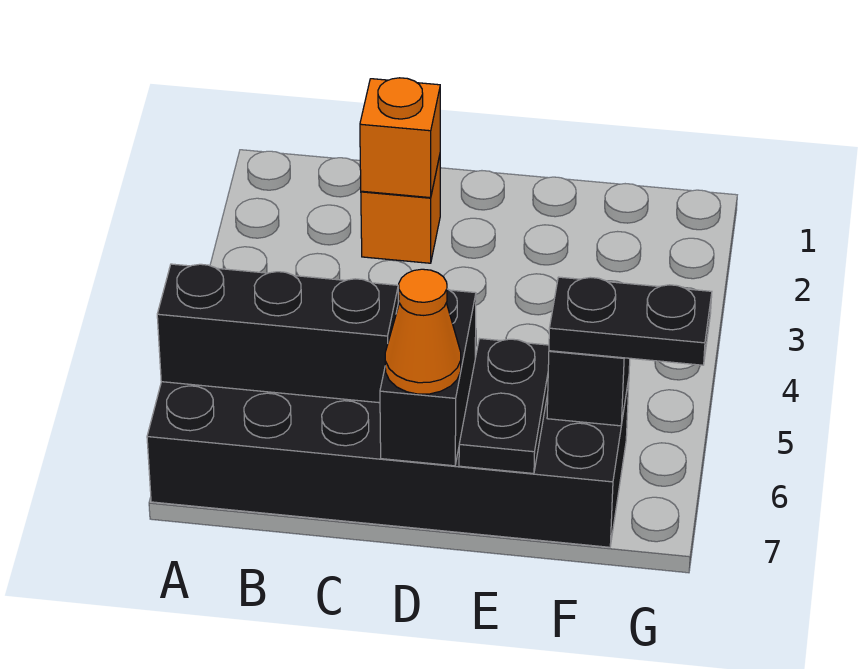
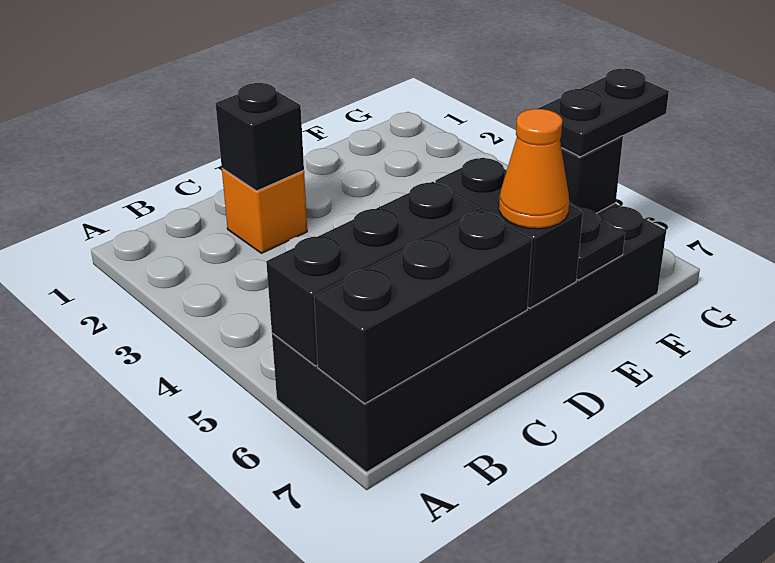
none -> black brick A7:C7 level 2
orange brick C2 level 2 -> black brick C2 level 2

